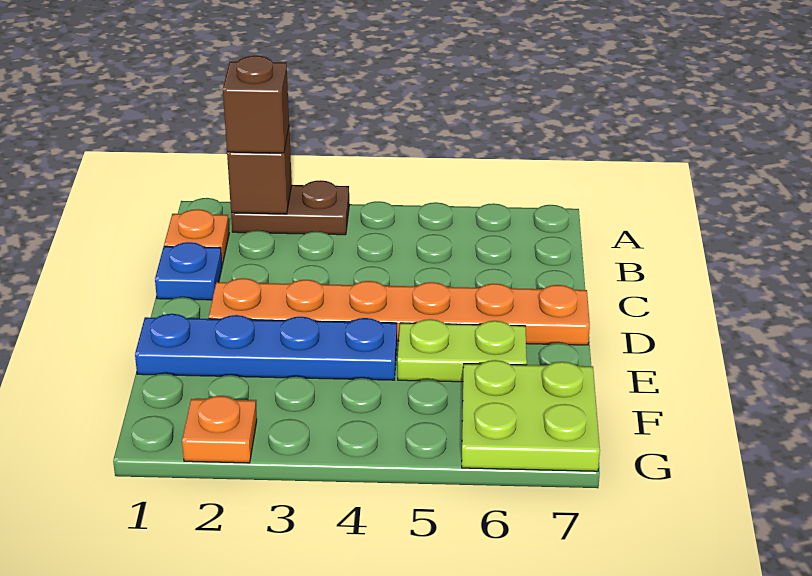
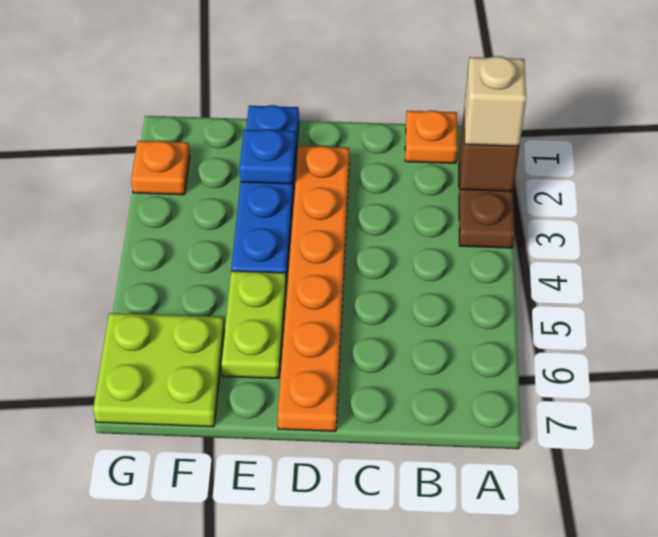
brown brick A2 level 3 -> tan brick A2 level 3
blue plate C1 level 1 -> blue plate E2 level 2

